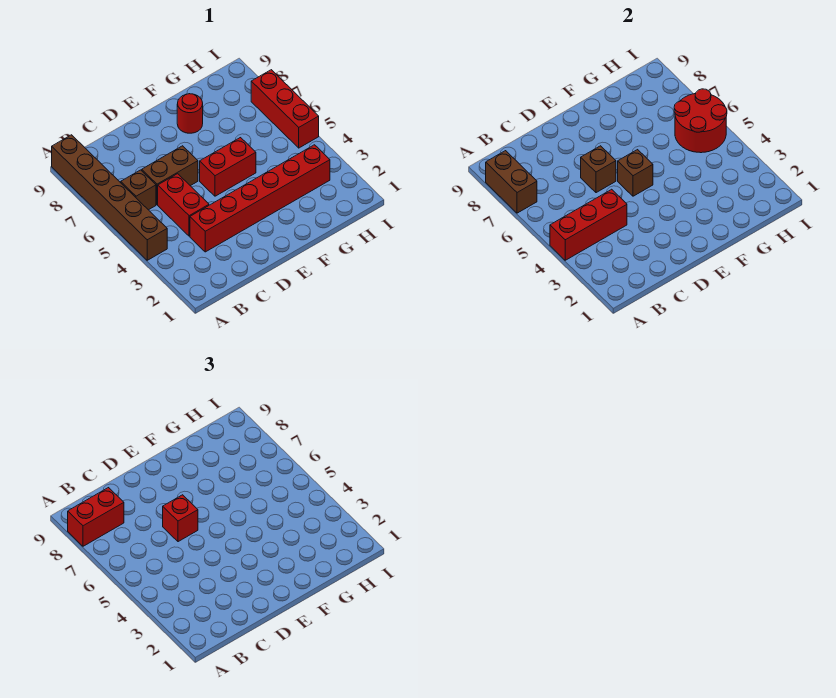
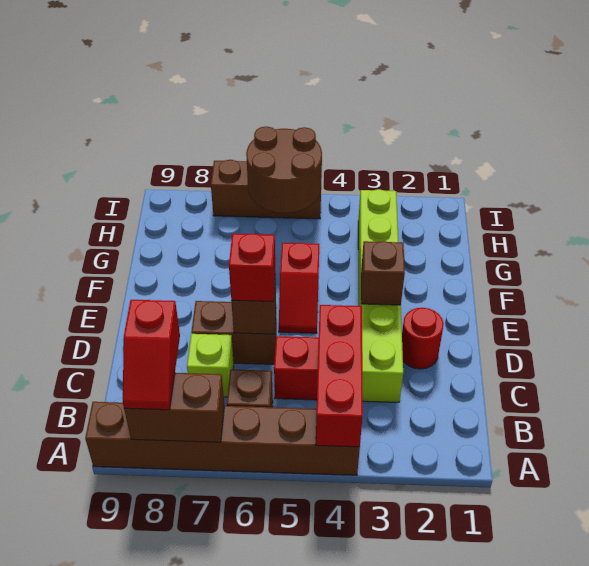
red brick A8:B8 level 3 -> red slope A8:B8 level 3 top B
red brick C3:H3 level 1 -> lime brick C3:H3 level 1
brown brick C6:D6 level 1 -> brown brick D6:D7 level 1
none -> lime brick C7 level 1
red brick E5:F5 level 1 -> red slope E5:F5 level 1 top F
brown brick E5 level 2 -> brown brick E3 level 2
red round brick F8 level 1 -> red round brick D2 level 1
red round brick H5:I6 level 2 -> brown round brick H5:I6 level 2
red brick I5:I7 level 1 -> brown brick I5:I7 level 1

